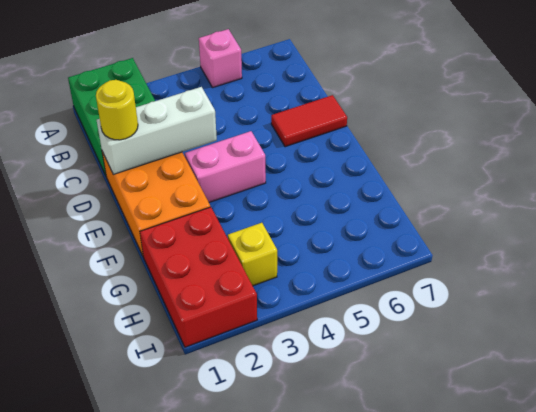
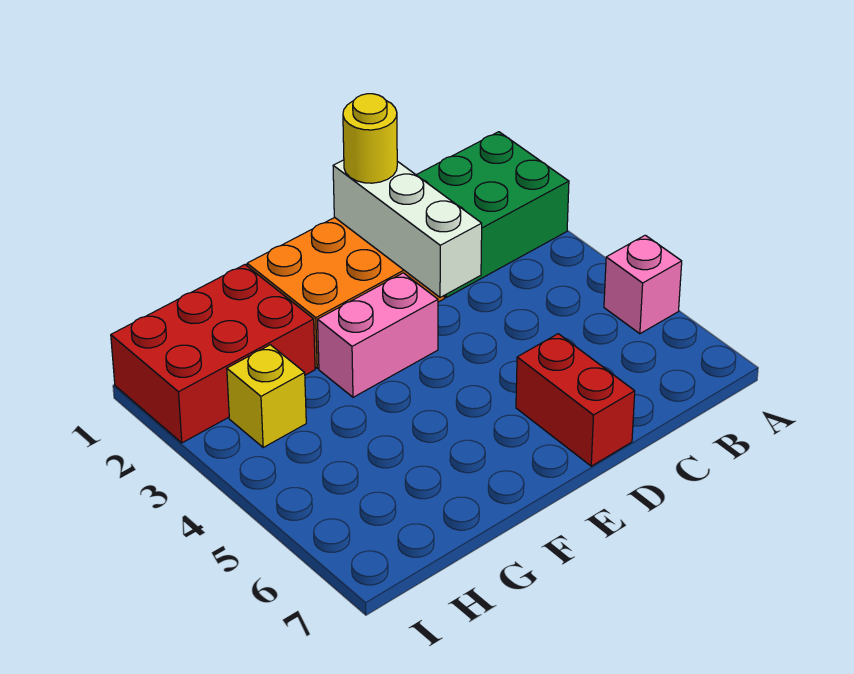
red tile D6:D7 level 1 -> red brick D6:D7 level 1
pink brick E3:E4 level 1 -> pink brick E3:F3 level 1

